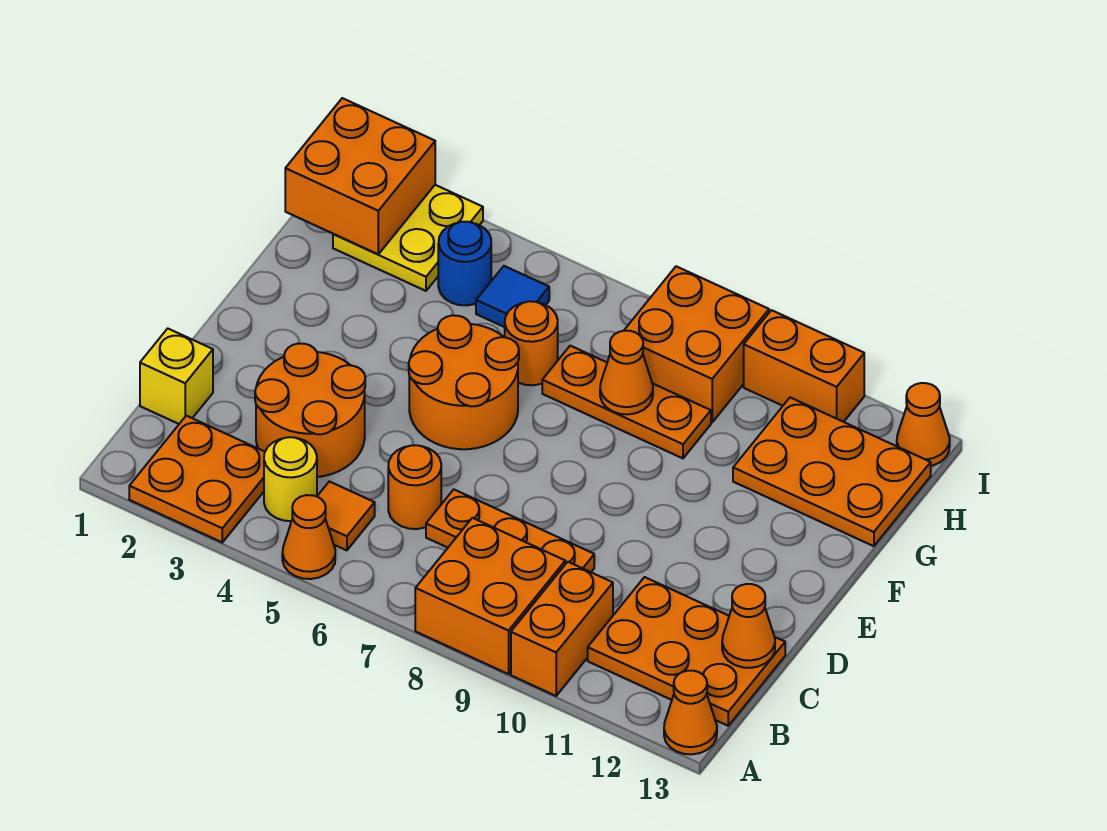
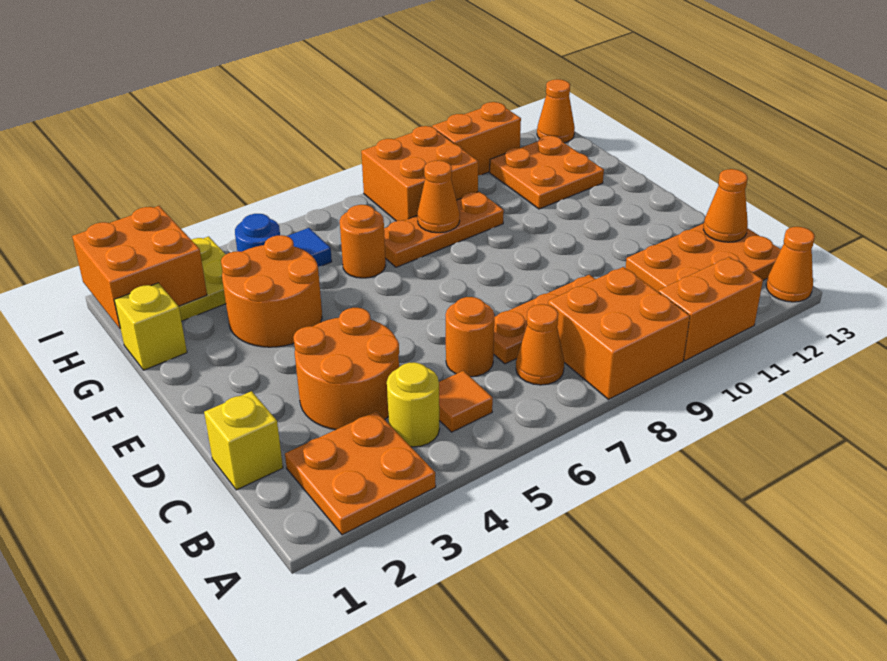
orange cone A5 level 1 -> orange cone B7 level 1
orange brick A10:B10 level 1 -> orange brick A10:A11 level 1
orange round brick E5:F6 level 1 -> orange round brick F3:G4 level 1
none -> yellow brick G1 level 1
orange plate G11:H13 level 1 -> orange plate G11:H12 level 1

